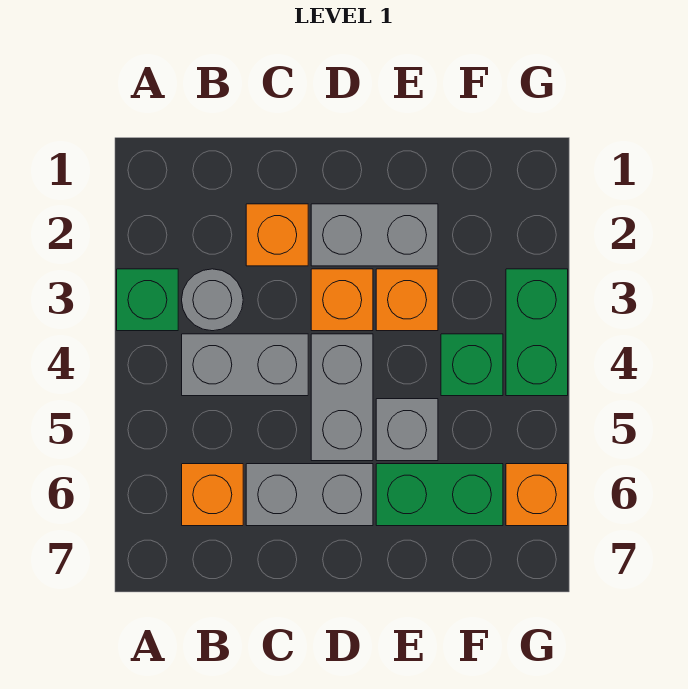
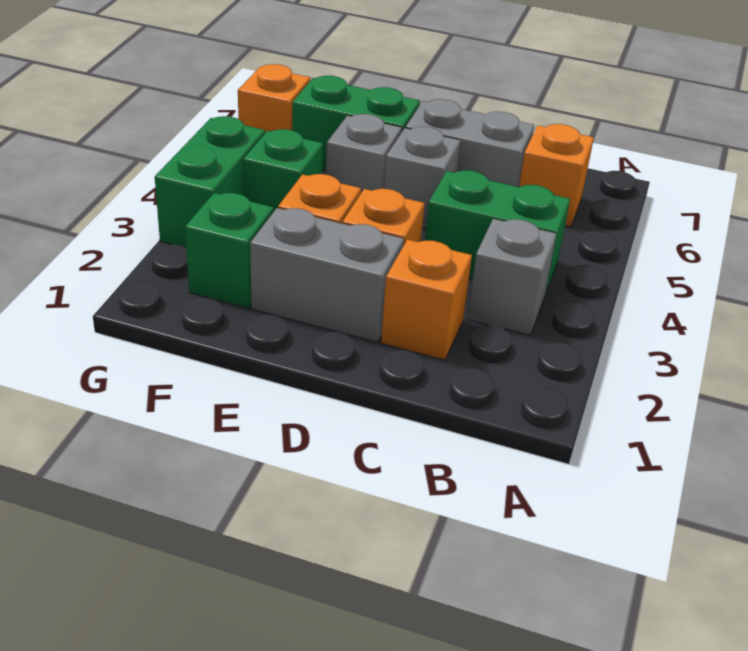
green brick A3 level 1 -> green brick F2 level 1
grey round brick B3 level 1 -> grey brick B3 level 1
grey brick B4:C4 level 1 -> green brick B4:C4 level 1
grey brick D4:D5 level 1 -> grey brick D5 level 1

